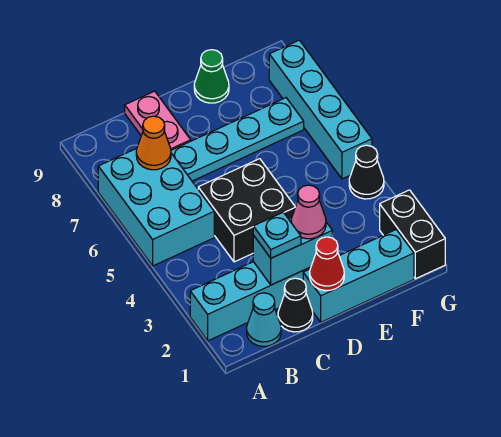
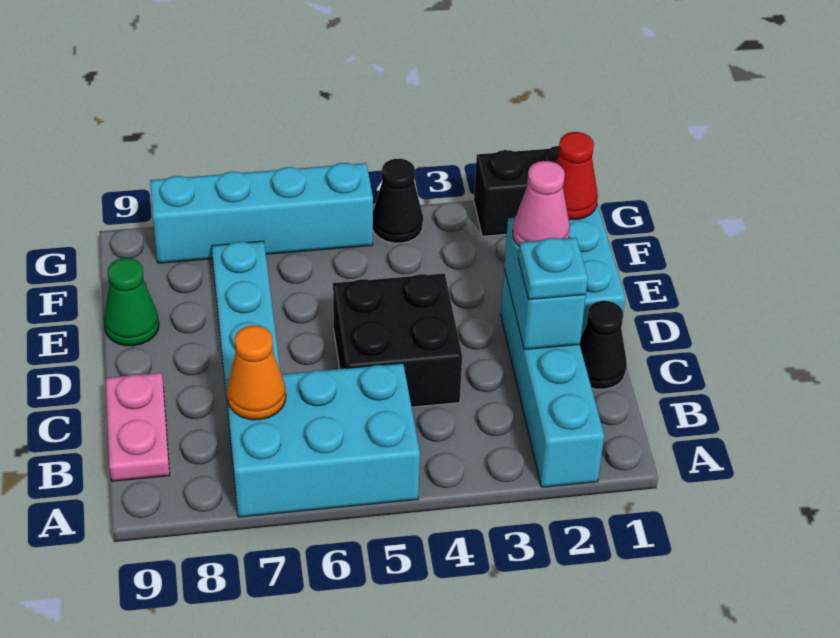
cyan cone B1 level 1 -> none
pink plate C8:C9 level 1 -> pink plate B9:C9 level 1
red cone D1 level 2 -> red cone F1 level 2

